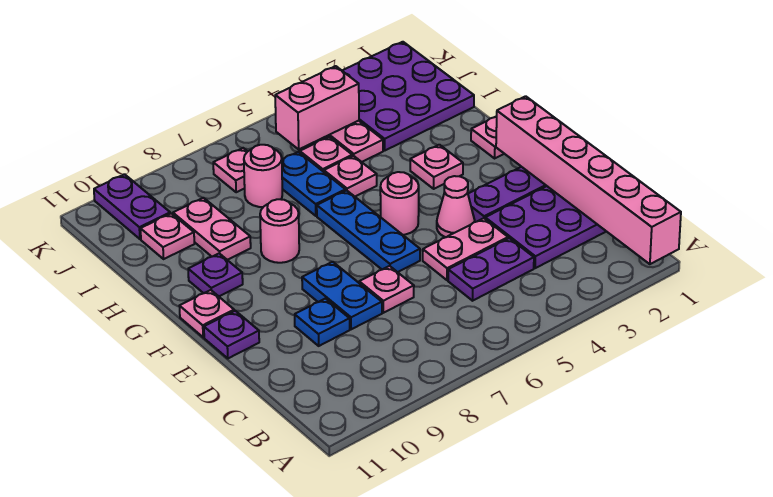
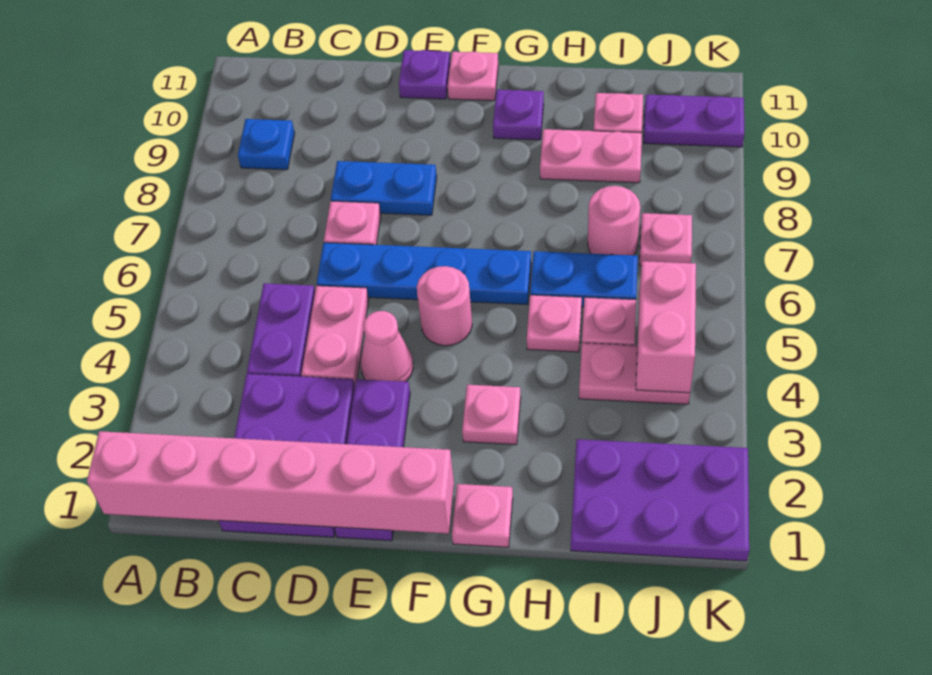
blue plate D9 level 1 -> blue plate B9 level 1
blue plate E6:G6 level 1 -> blue plate D6:G6 level 1
pink round brick G8 level 1 -> none
purple plate I1:K3 level 1 -> purple plate I1:K2 level 1

